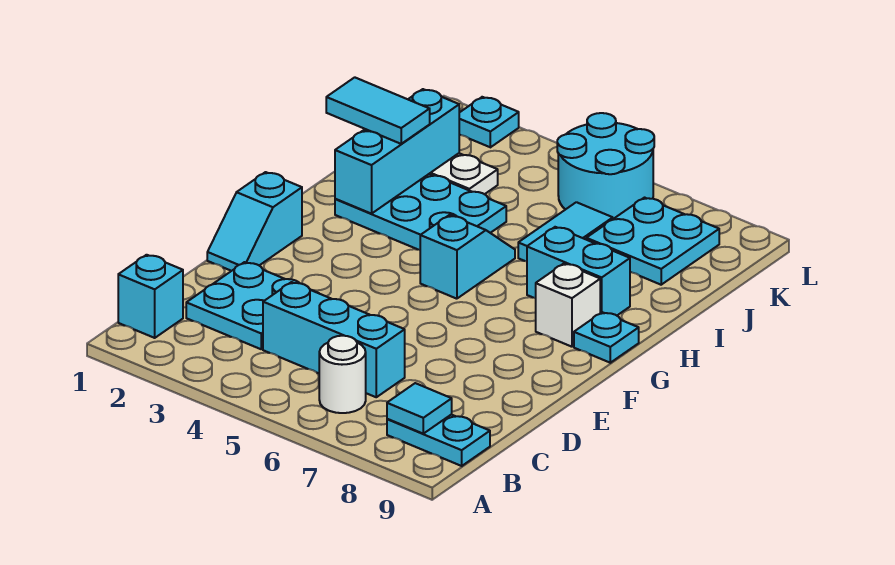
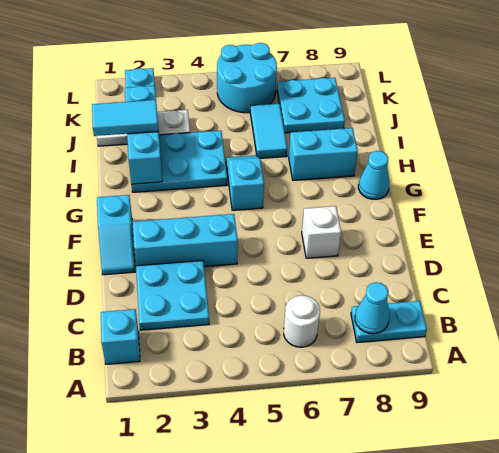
cyan tile B8 level 2 -> cyan cone B8 level 2
cyan brick C4:C6 level 1 -> cyan brick E2:E4 level 1
white brick G8 level 1 -> white brick E7 level 1
cyan plate G9 level 1 -> cyan cone G9 level 1

